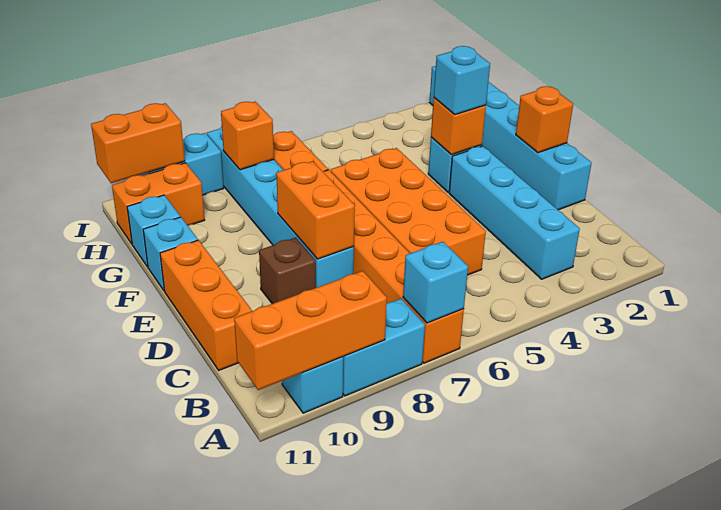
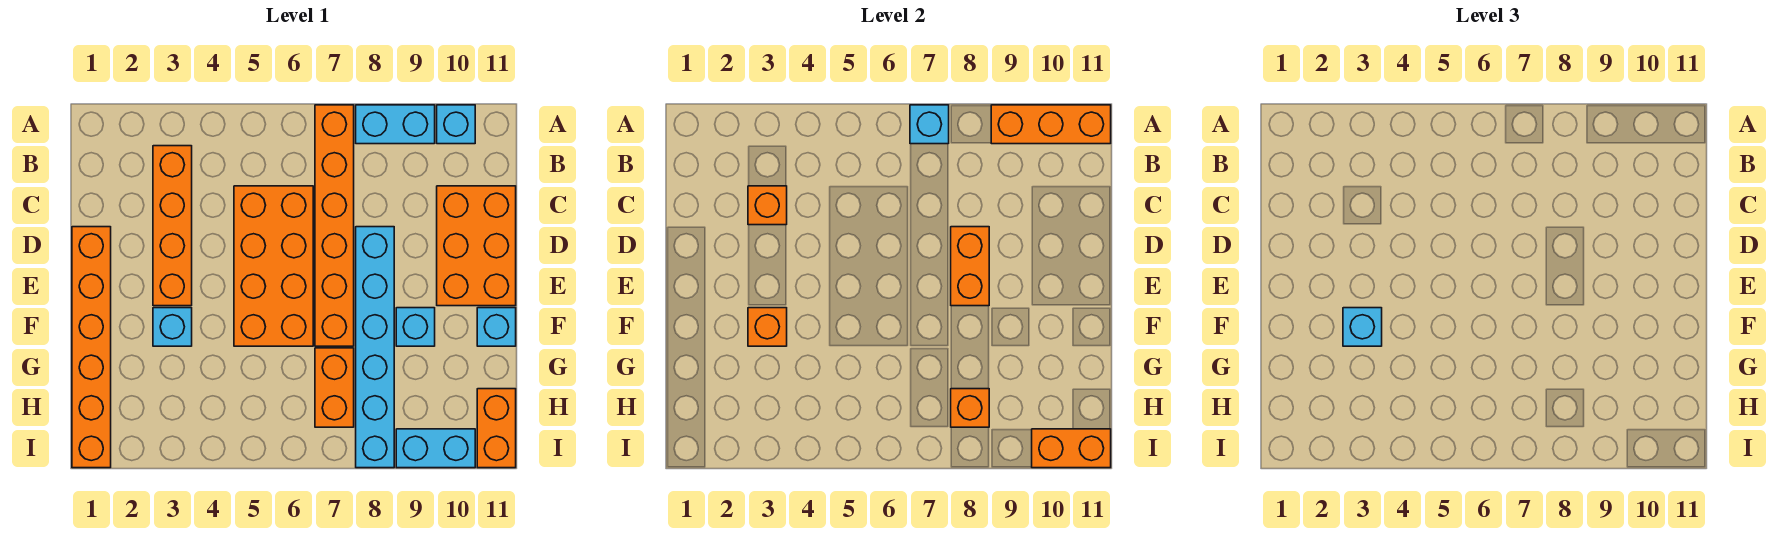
cyan brick B3:E3 level 1 -> orange brick B3:E3 level 1
orange brick C11:E11 level 1 -> orange brick C10:E11 level 1
cyan brick D1:I1 level 1 -> orange brick D1:I1 level 1
brown brick D9 level 1 -> none
orange brick E1 level 2 -> orange brick C3 level 2
cyan brick G11 level 1 -> cyan brick F9 level 1
orange brick H10:H11 level 1 -> orange brick H11:I11 level 1

